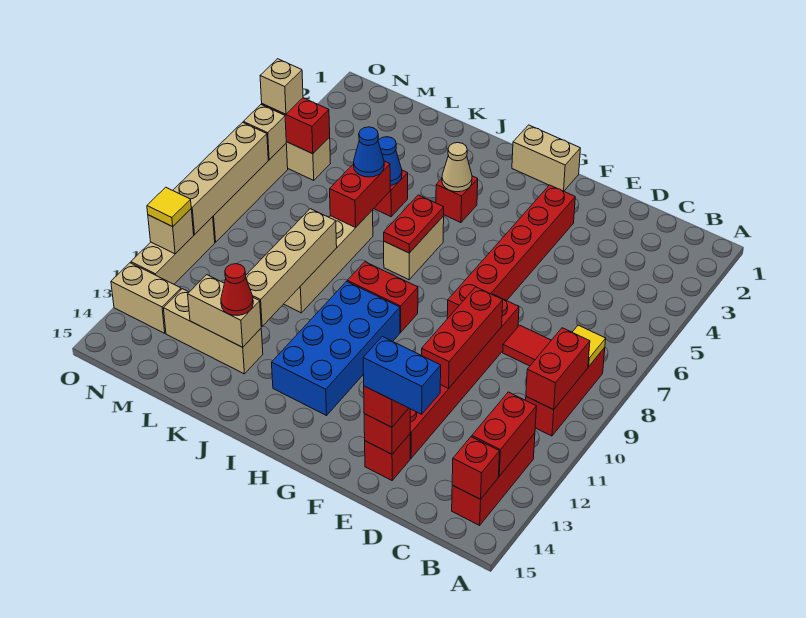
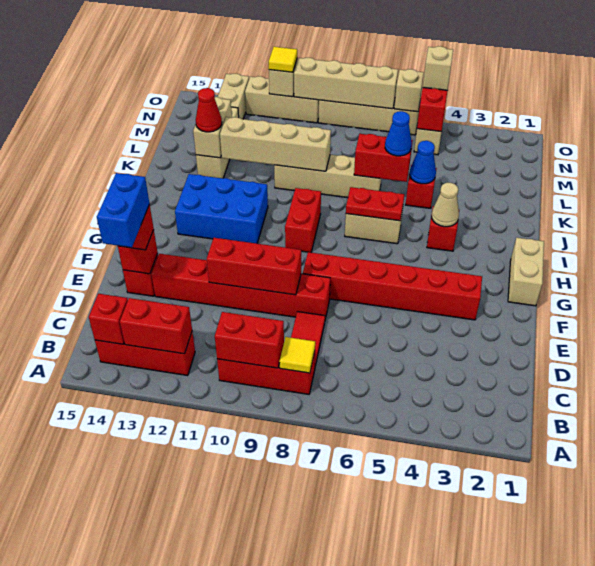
blue brick H10:I13 level 1 -> blue brick H11:I13 level 1

